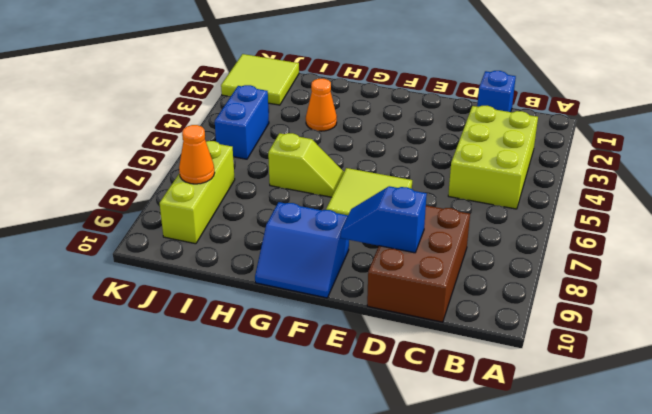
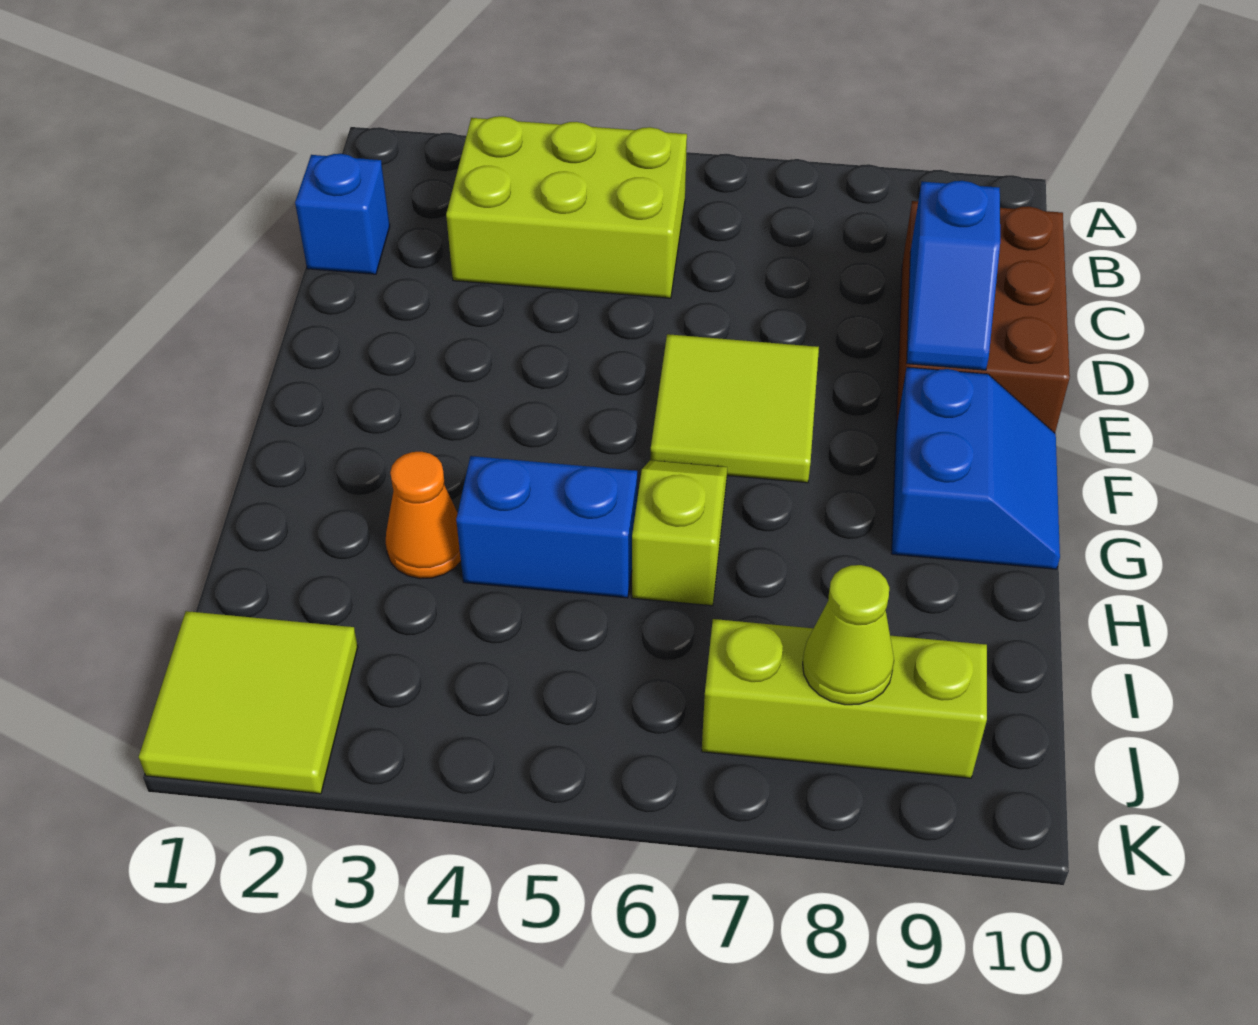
brown brick C8:D10 level 1 -> brown brick C9:E10 level 1
blue brick J4:J5 level 1 -> blue brick H4:H5 level 1
orange cone J8 level 2 -> lime cone J8 level 2

